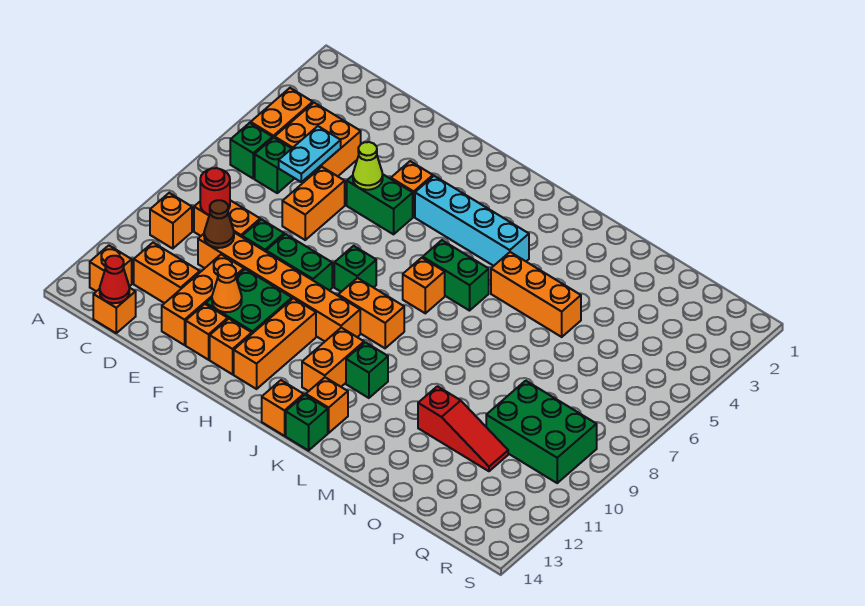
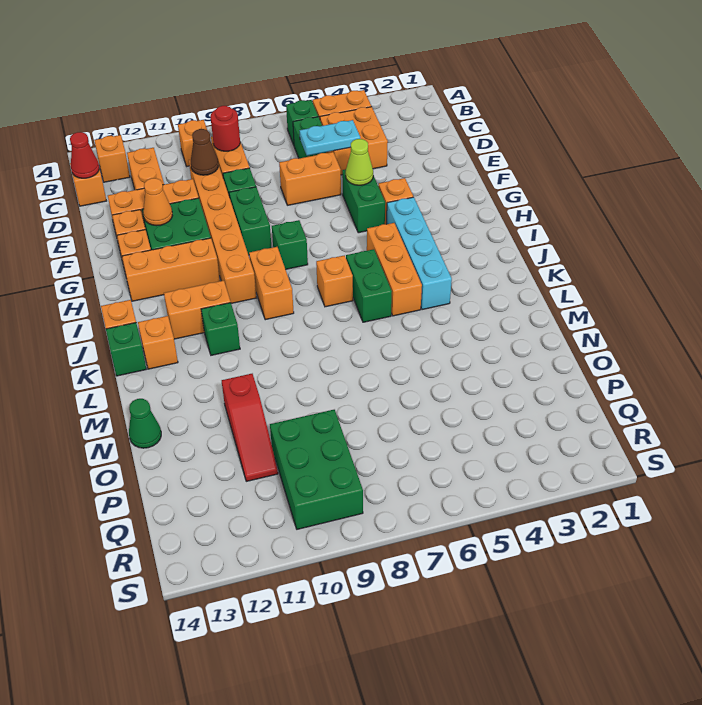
orange brick L5:N5 level 1 -> orange brick I5:K5 level 1
none -> green cone N14 level 1

